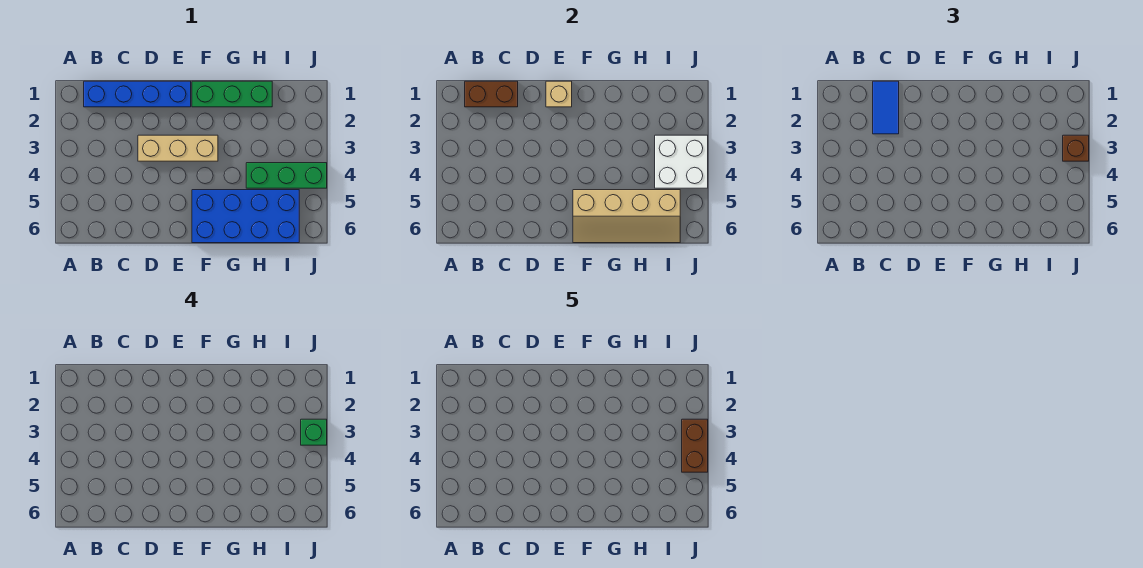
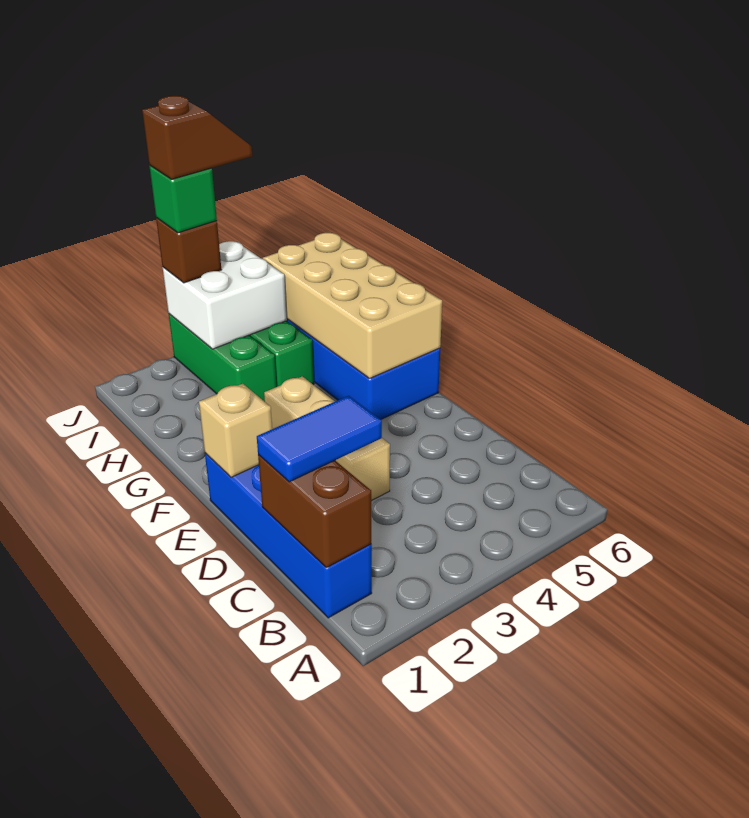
green brick F1:H1 level 1 -> green brick H3:J3 level 1
tan slope F5:I6 level 2 top 5 -> tan brick F5:I6 level 2
brown brick J3:J4 level 5 -> brown slope J3:J4 level 5 top 3

